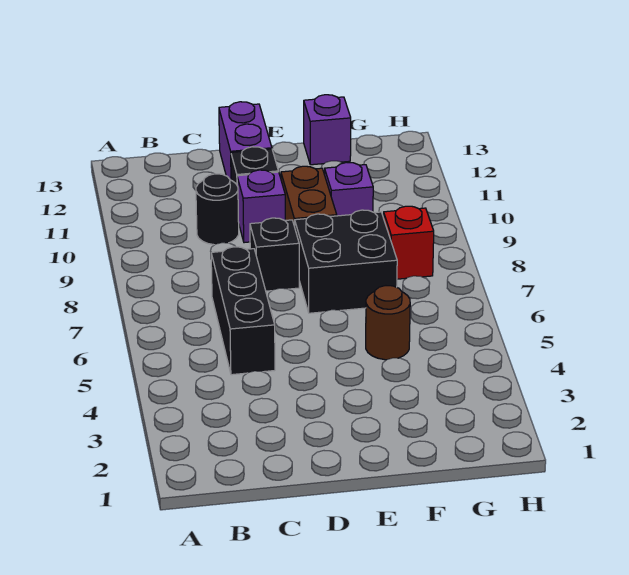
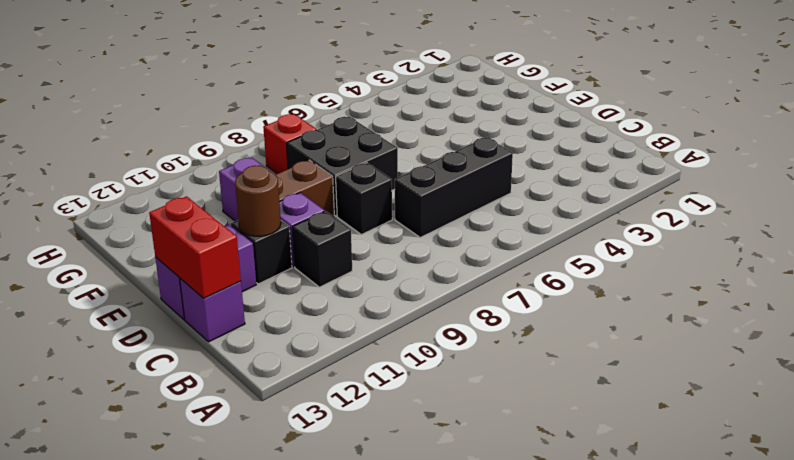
black round brick C10 level 1 -> black brick C10 level 1
none -> red brick C13:D13 level 2
brown round brick F5 level 1 -> brown round brick D11 level 2
purple brick F13 level 1 -> purple brick C13 level 1

